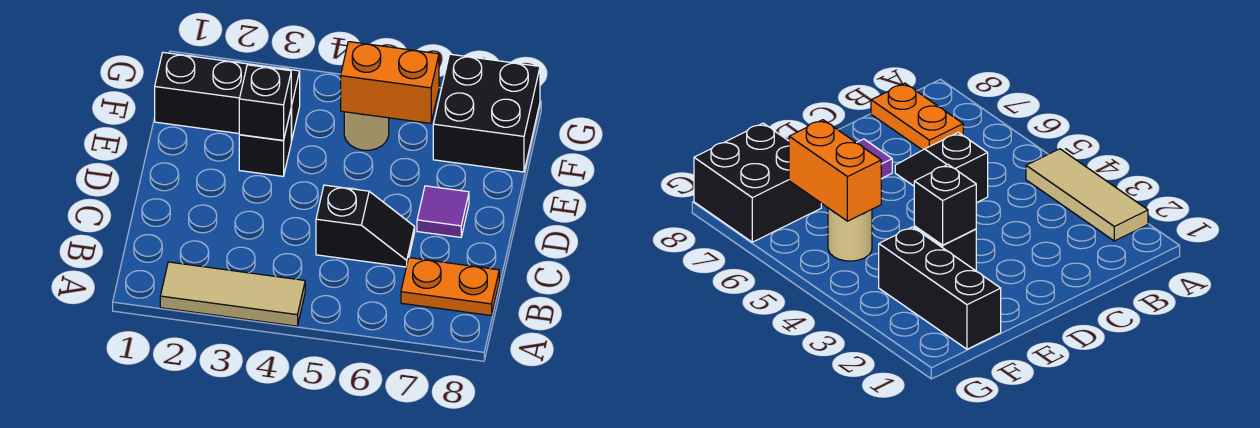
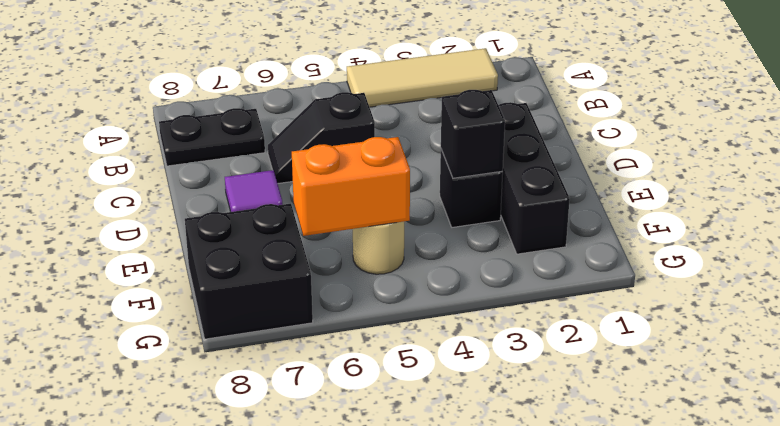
orange plate B7:B8 level 1 -> black plate B7:B8 level 1
black brick F1:F3 level 1 -> black brick D2:F2 level 1

